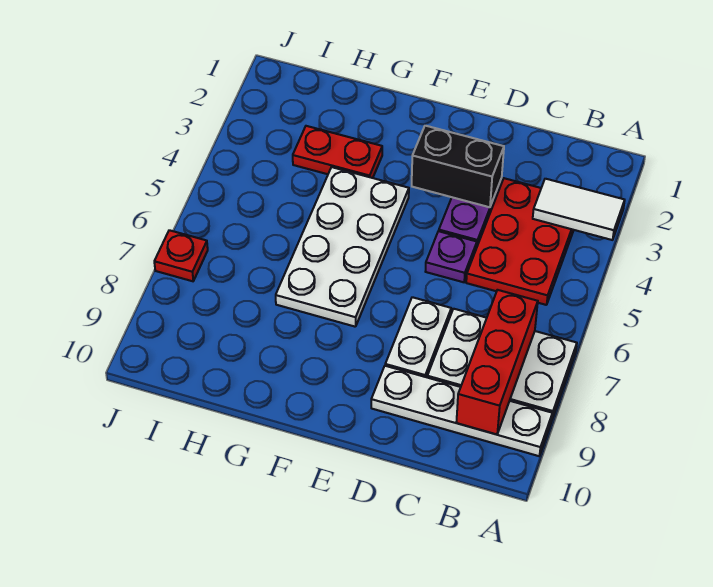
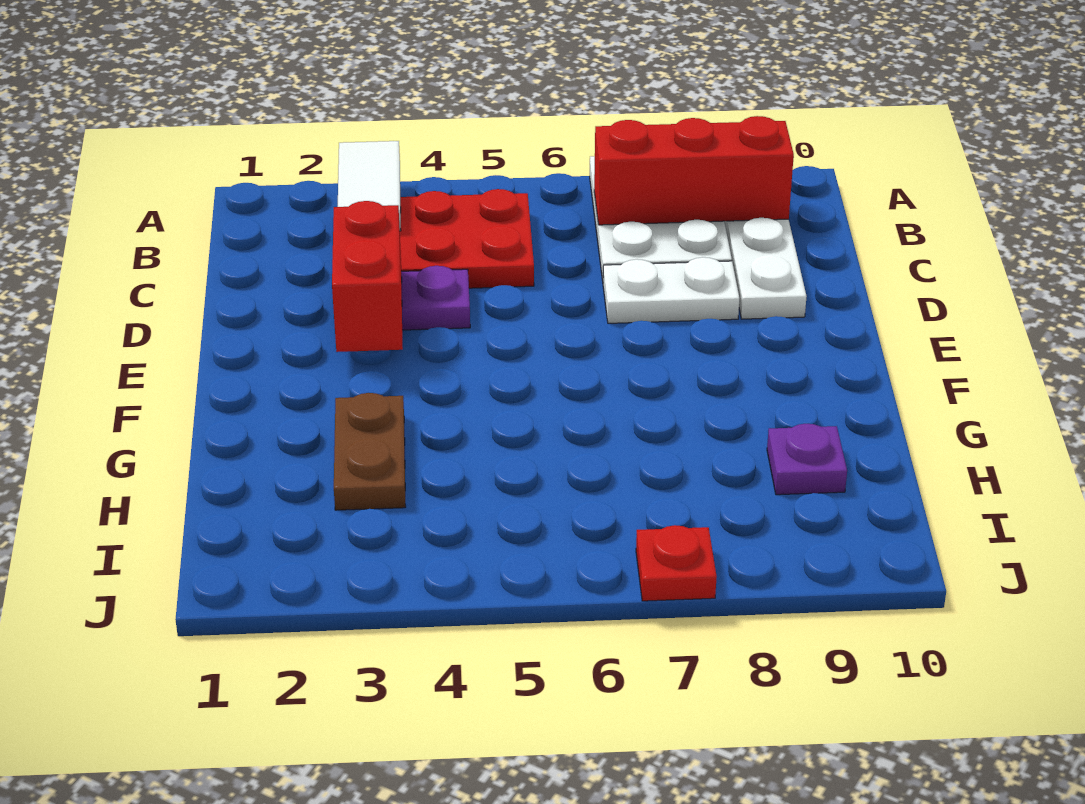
black brick D3:E3 level 2 -> red brick D3:E3 level 2
purple plate D5 level 1 -> purple plate H9 level 1
white plate F4:G7 level 1 -> none
red plate G3:H3 level 1 -> brown plate G3:H3 level 1

